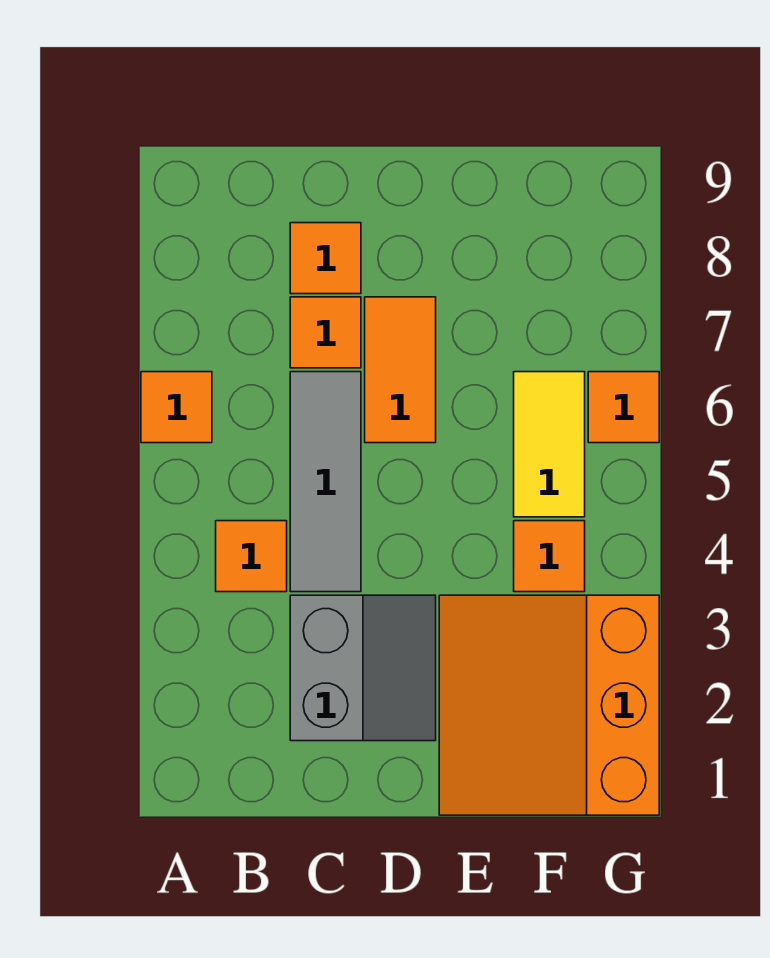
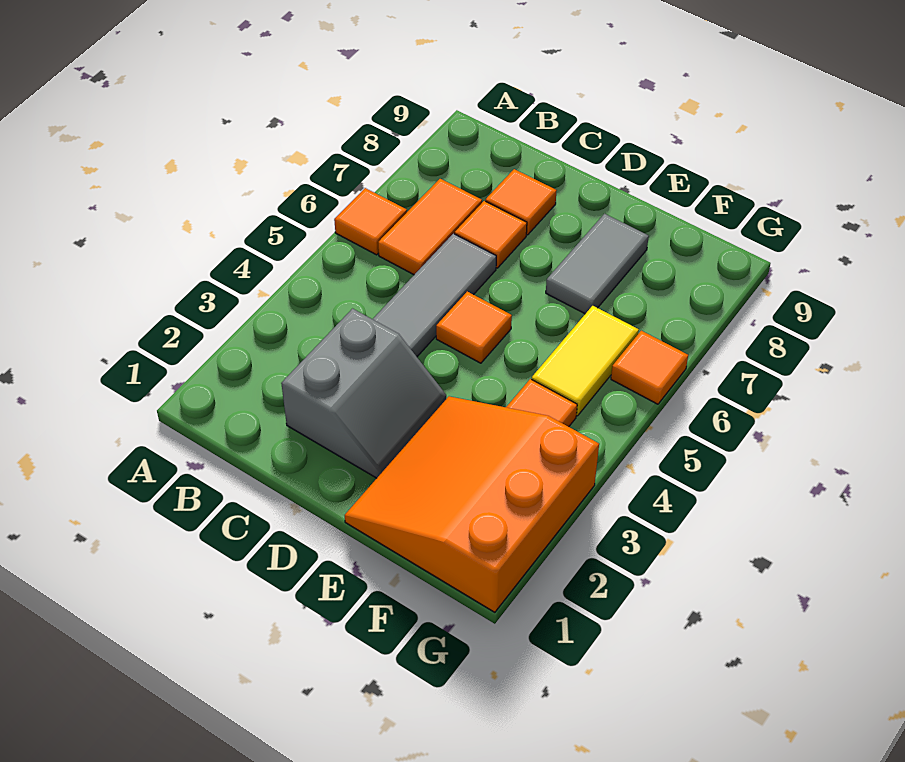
orange tile B4 level 1 -> orange tile D5 level 1
orange tile D6:D7 level 1 -> orange tile B6:B7 level 1
none -> grey tile E7:E8 level 1

